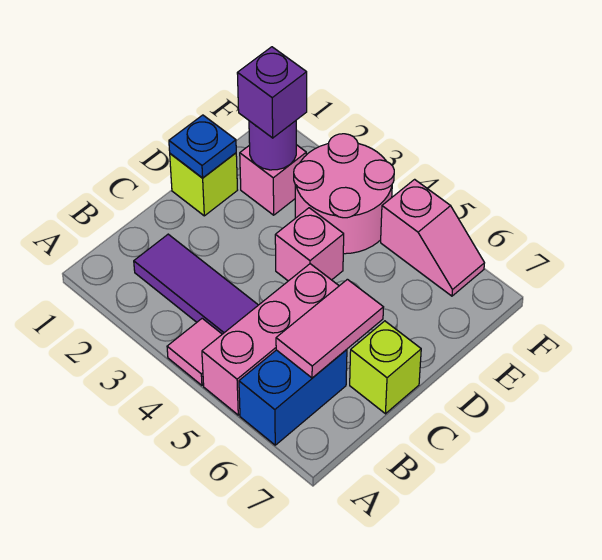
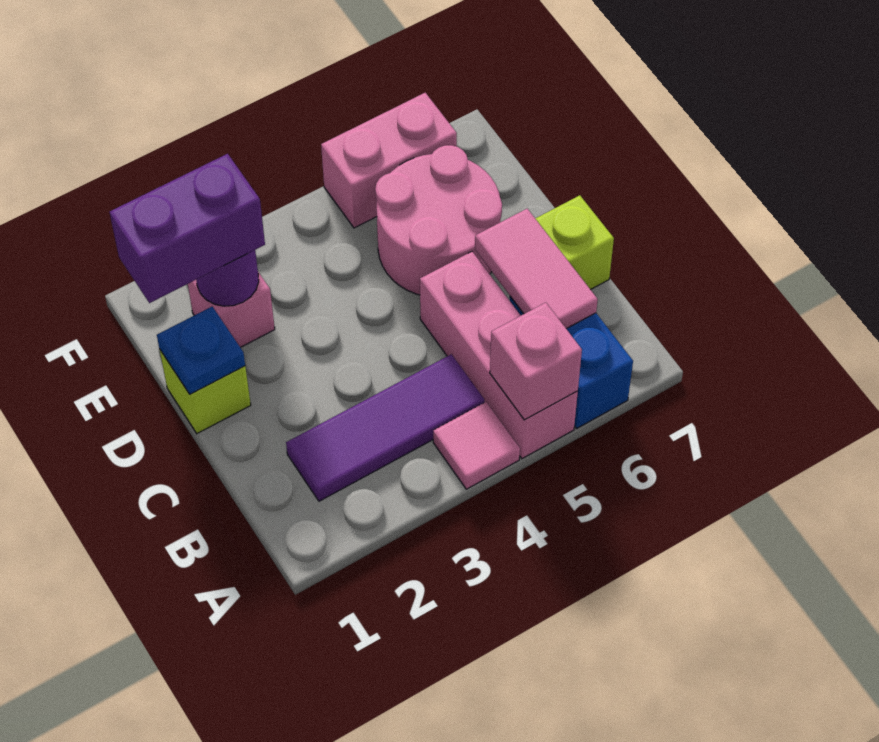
pink brick D4 level 1 -> pink brick A5 level 2
purple brick E2 level 3 -> purple brick E1:E2 level 3
pink round brick E3:F4 level 1 -> pink round brick D5:E6 level 1
pink slope F5:F6 level 1 top 5 -> pink brick F5:F6 level 1

